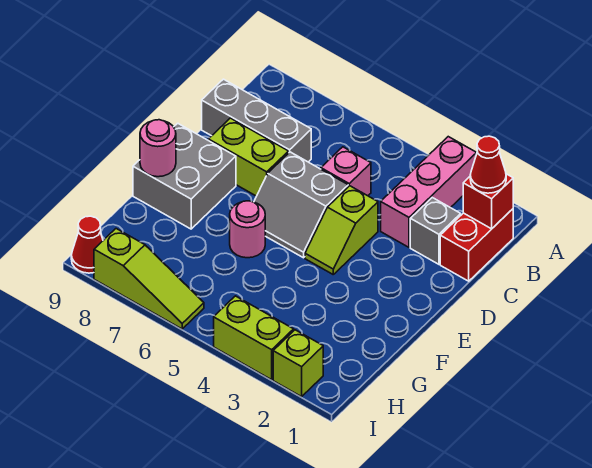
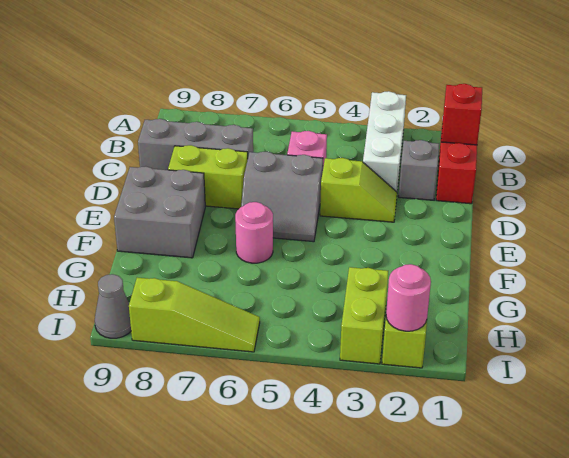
pink brick A3:C3 level 1 -> white brick A3:C3 level 1
red cone B1 level 3 -> none
lime slope D4:E4 level 1 top D -> lime slope D3:D4 level 1 top 4
pink round brick F9 level 2 -> pink round brick I2 level 2
lime brick I3:I4 level 1 -> lime brick H3:I3 level 1
red cone I9 level 1 -> grey cone I9 level 1

